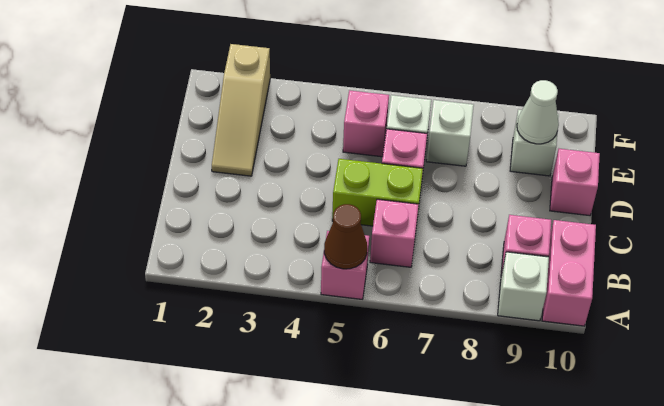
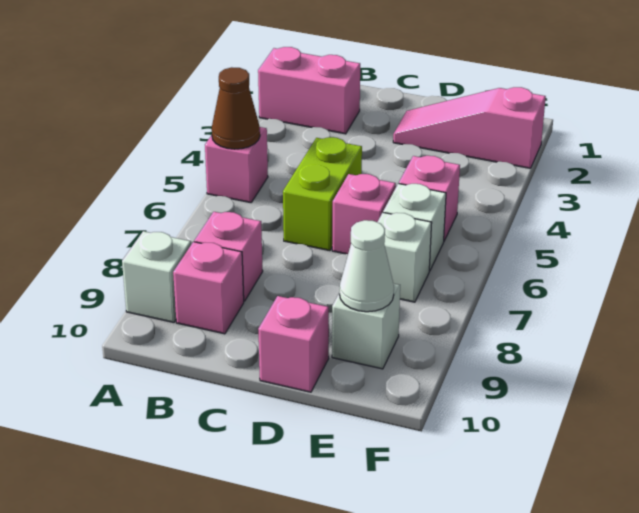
pink brick A10:B10 level 1 -> pink brick A2:B2 level 1
pink brick B6 level 1 -> pink brick B8 level 1
tan slope D2:F2 level 1 top F -> pink slope D2:F2 level 1 top F

